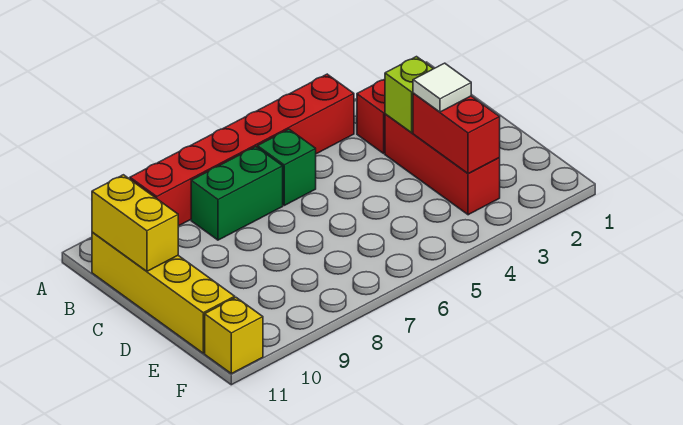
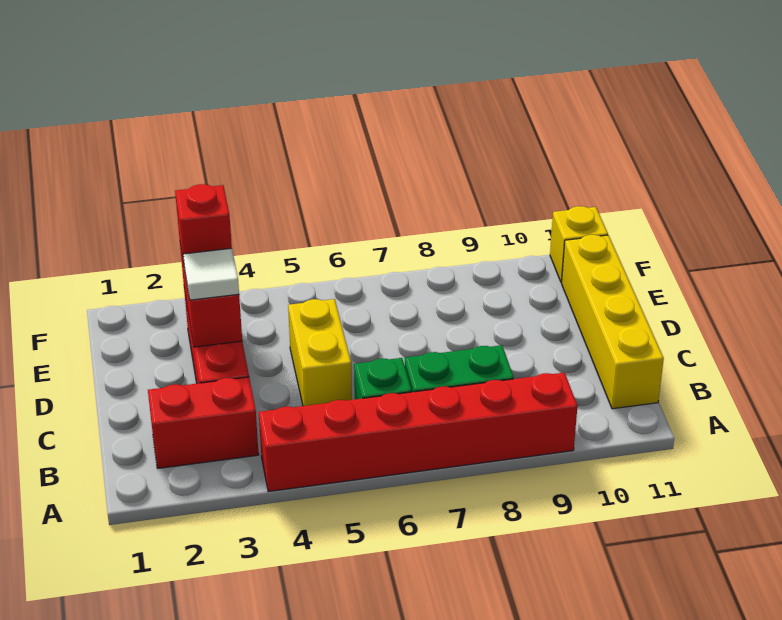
yellow brick B11:C11 level 2 -> yellow brick C5:D5 level 1
lime brick C3 level 2 -> none
none -> red brick E3 level 3

